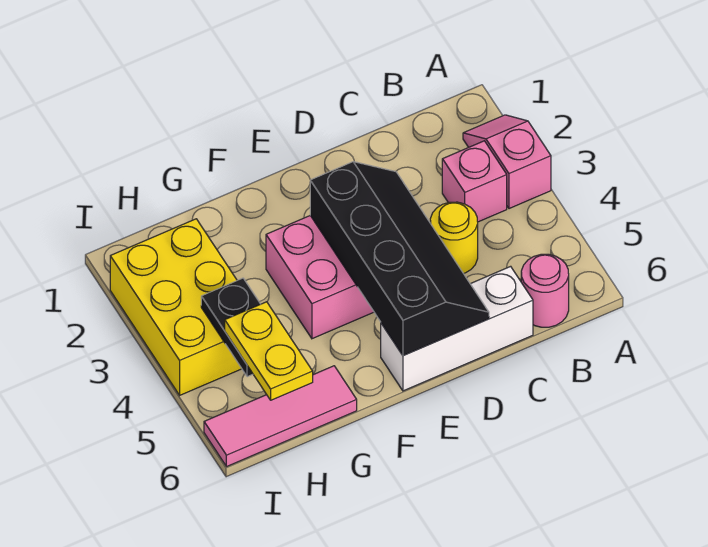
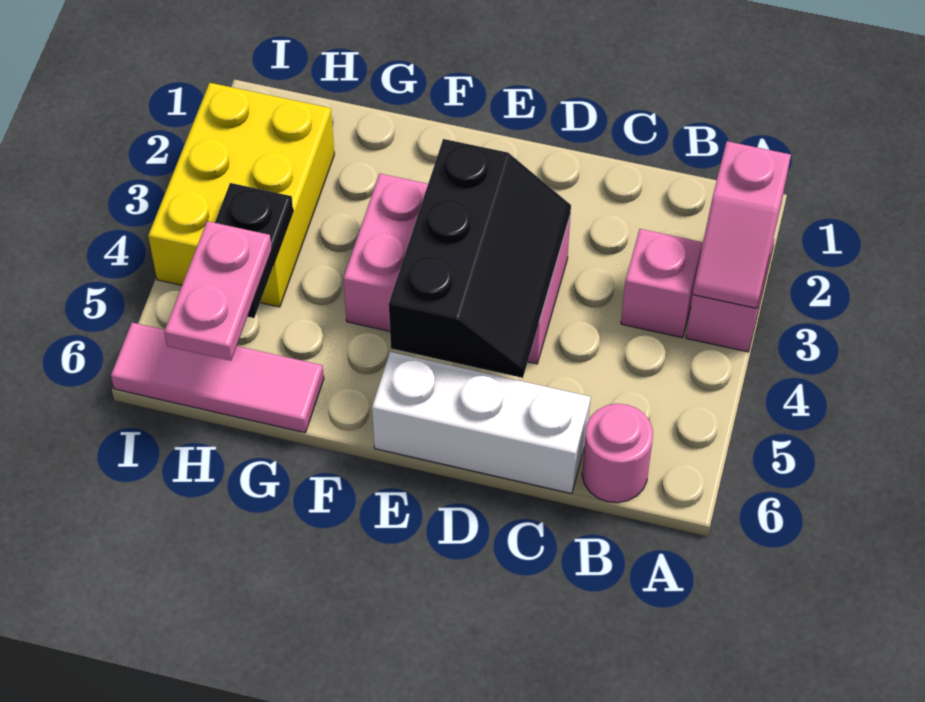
none -> pink slope A2:A3 level 2 top 2
yellow round brick C4 level 1 -> none
black slope D3:E6 level 2 top E -> black slope D3:E5 level 2 top E
yellow plate H5:H6 level 3 -> pink plate H5:H6 level 3

